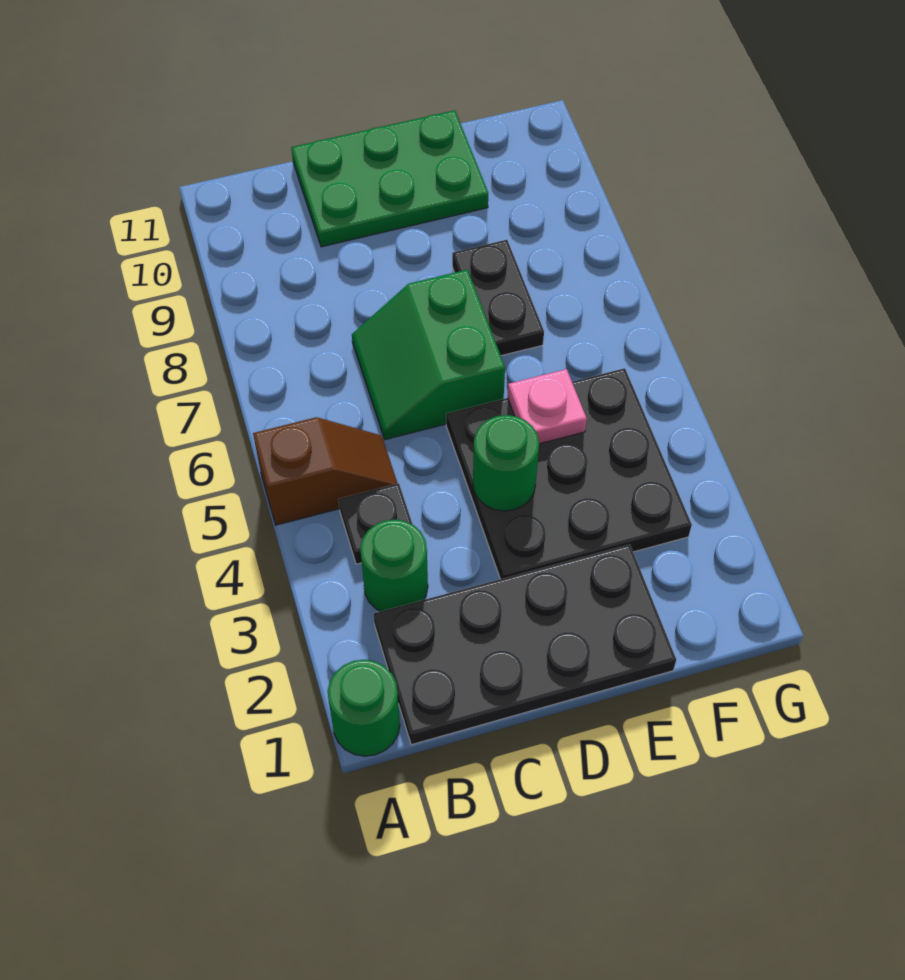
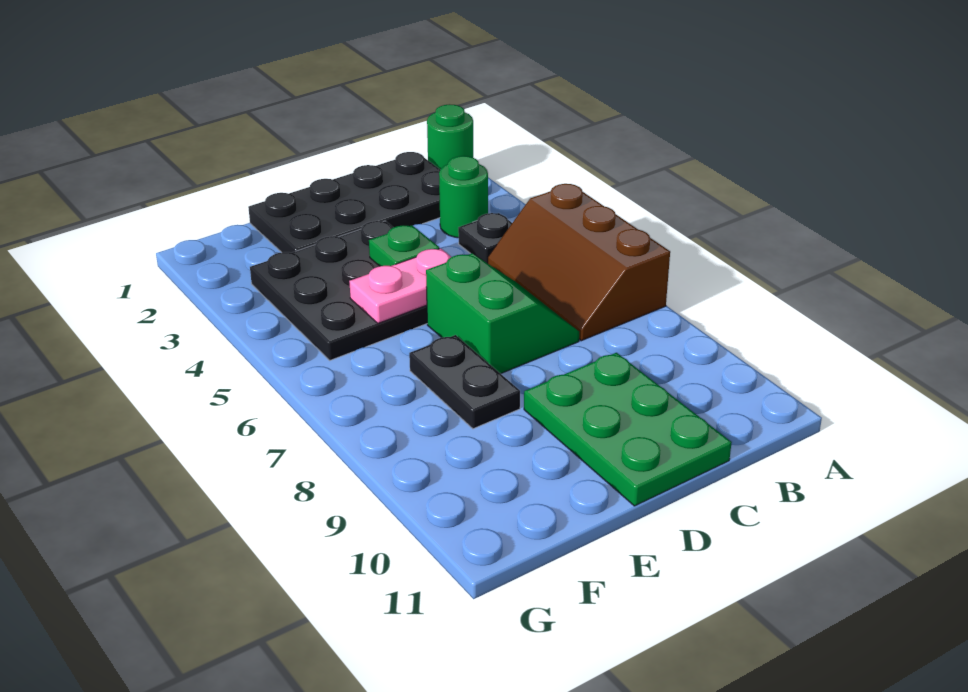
brown slope A5:B5 level 1 top A -> brown slope A5:B7 level 1 top A
green plate C10:E11 level 1 -> green plate C9:D11 level 1
green round brick D4 level 2 -> green plate D4 level 2
pink plate E5 level 2 -> pink plate D5:E5 level 2

